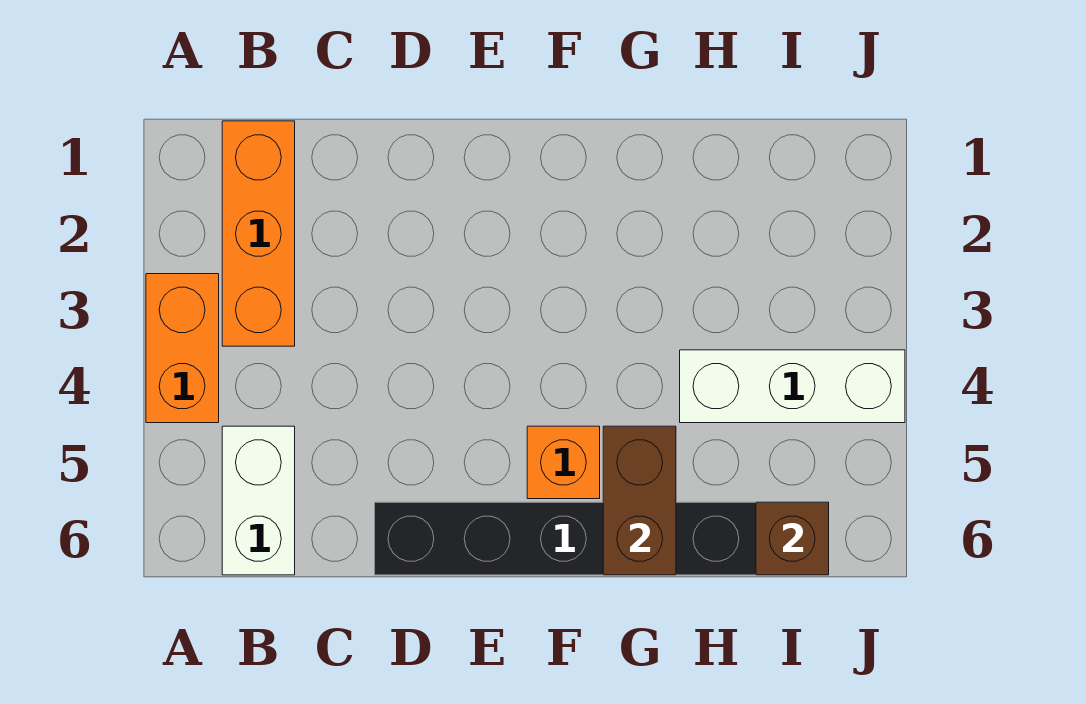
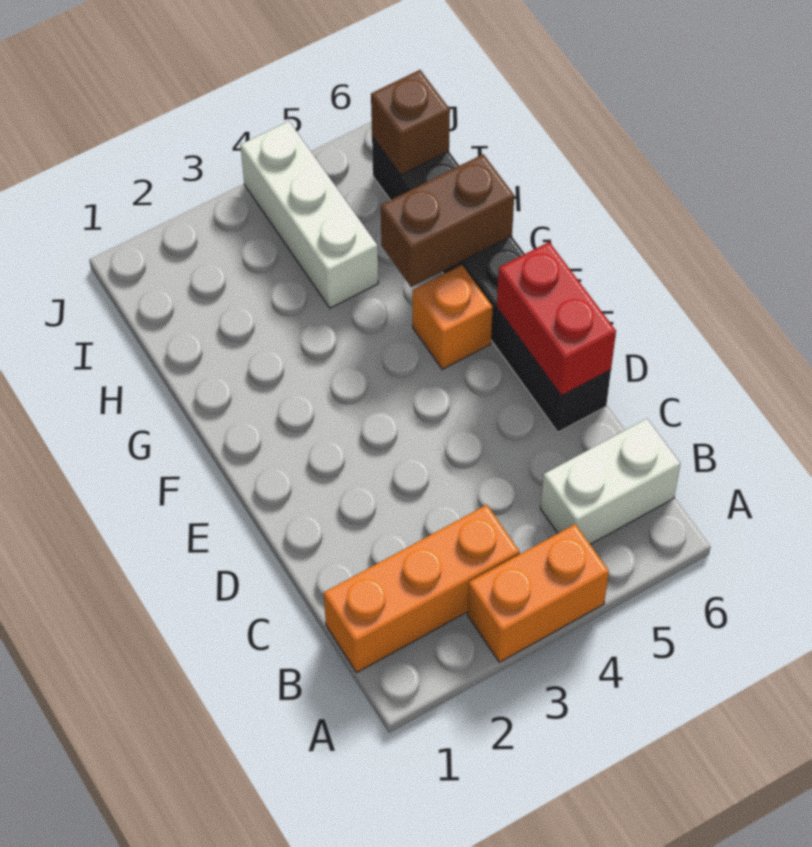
none -> red brick D6:E6 level 2

